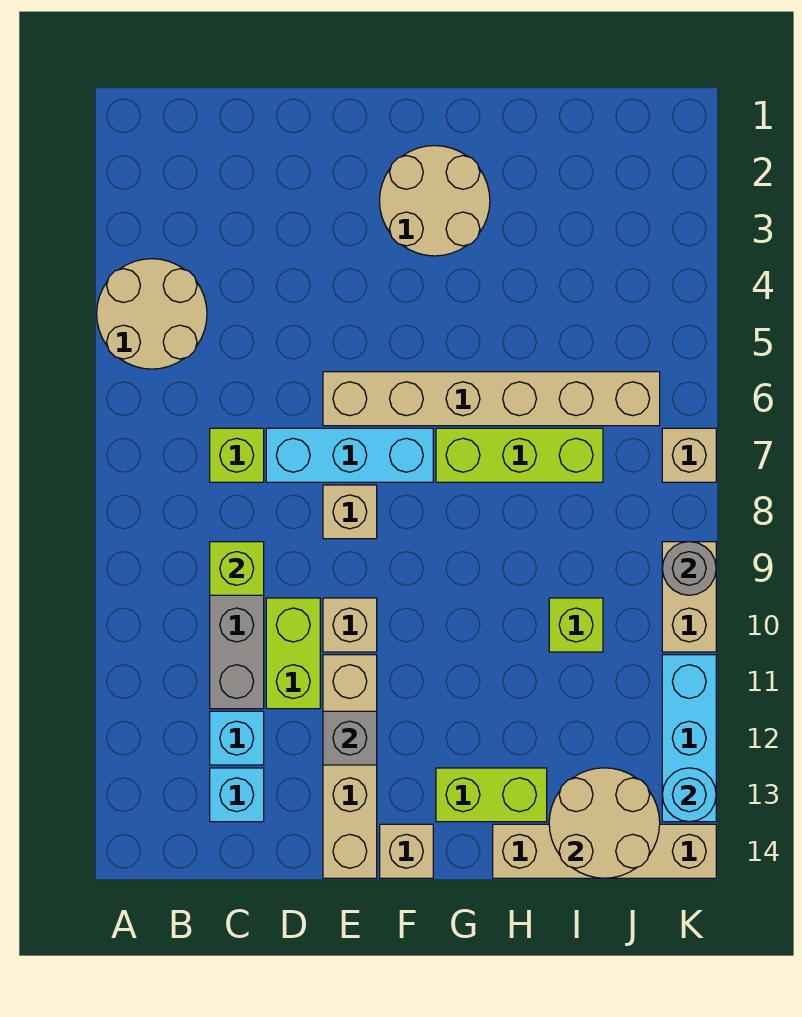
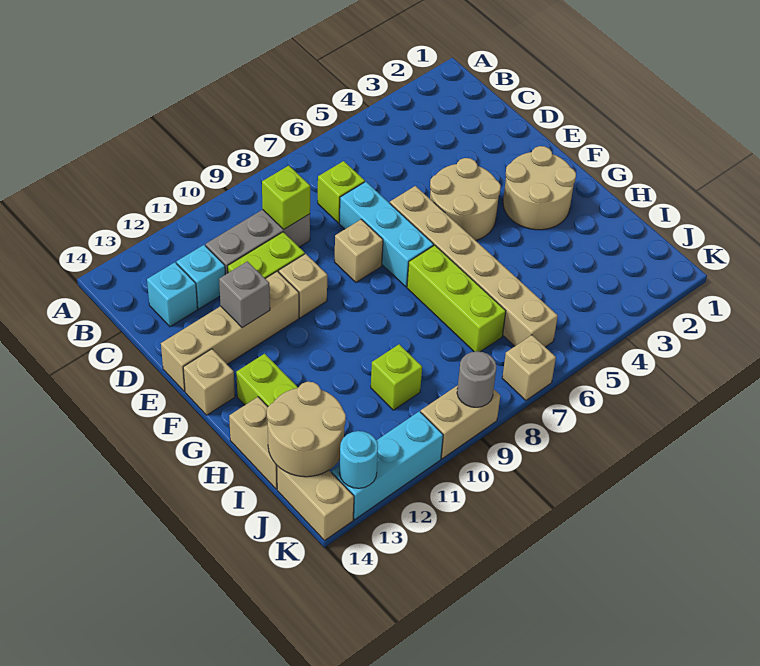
tan round brick A4:B5 level 1 -> tan round brick E4:F5 level 1

